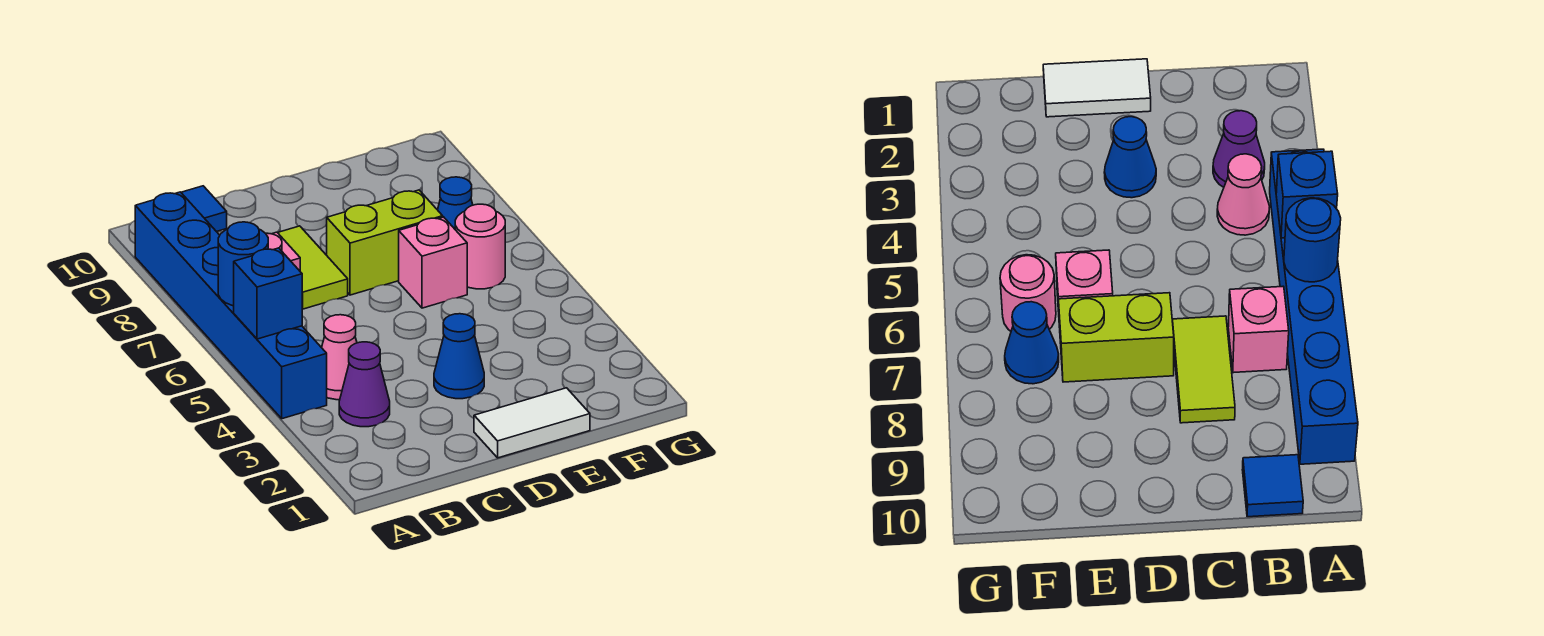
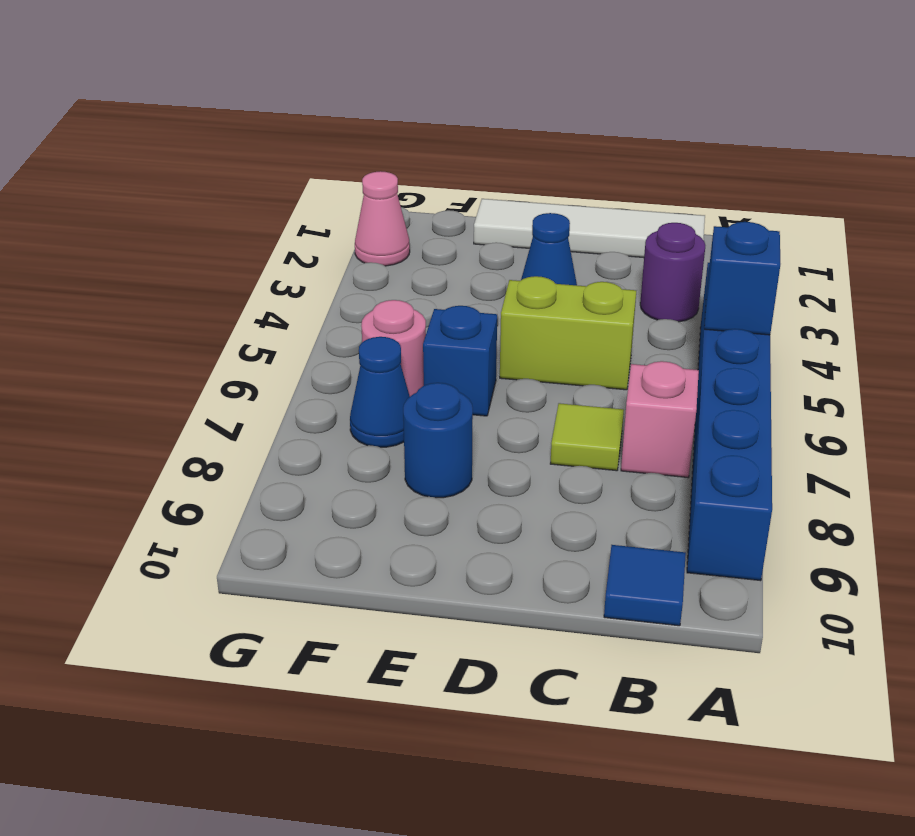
blue round brick A6 level 2 -> blue round brick E8 level 1
purple cone B3 level 1 -> purple round brick B3 level 1
pink cone B4 level 1 -> pink cone G2 level 1
lime tile C7:C8 level 1 -> lime tile C7 level 1
white tile D1:E1 level 1 -> white tile B1:E1 level 1
lime brick D7:E7 level 1 -> lime brick C5:D5 level 1
pink brick E6 level 1 -> blue brick E6 level 1

